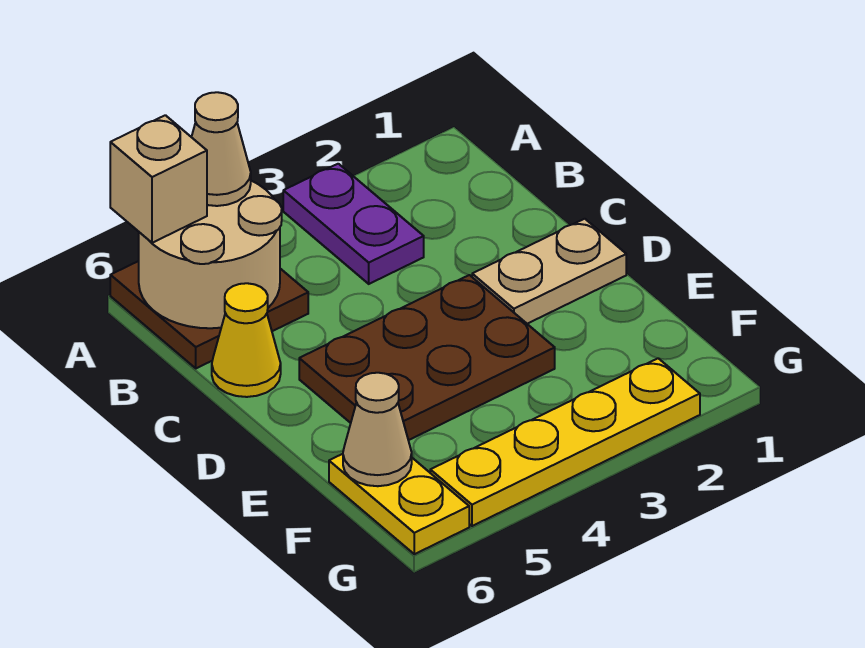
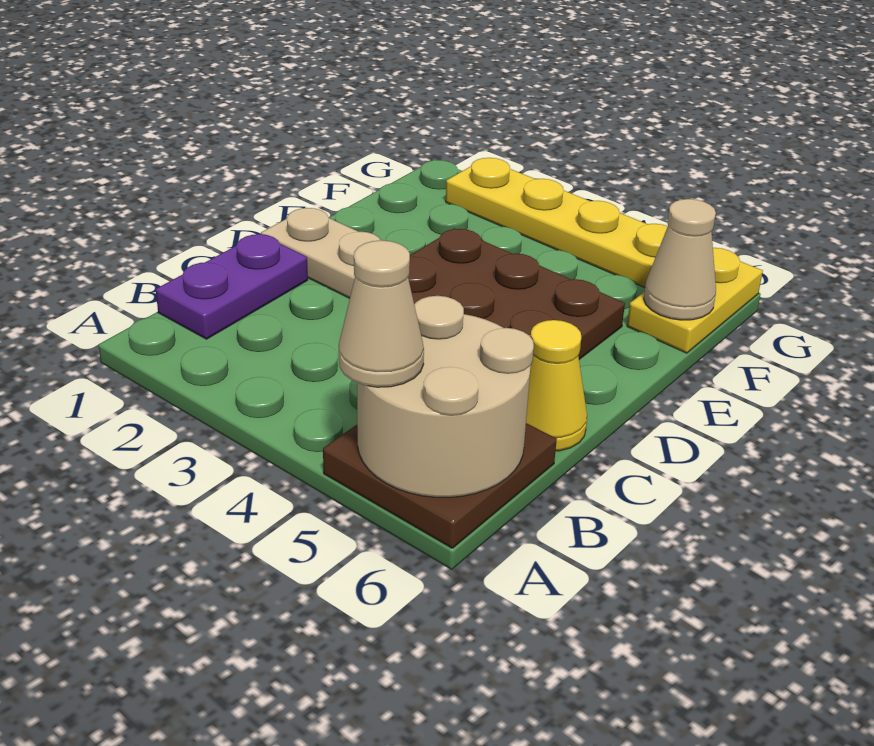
purple plate A3:B3 level 1 -> purple plate B1:C1 level 1
tan brick A6 level 3 -> none

